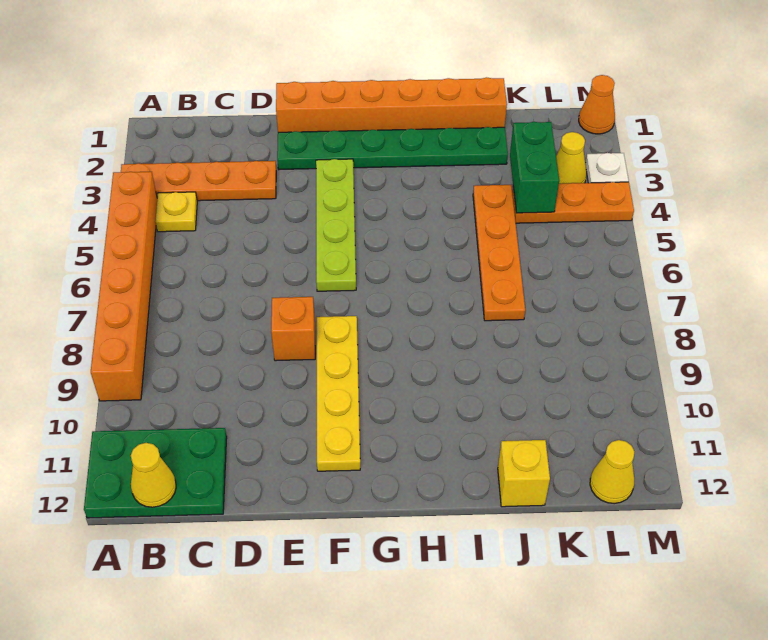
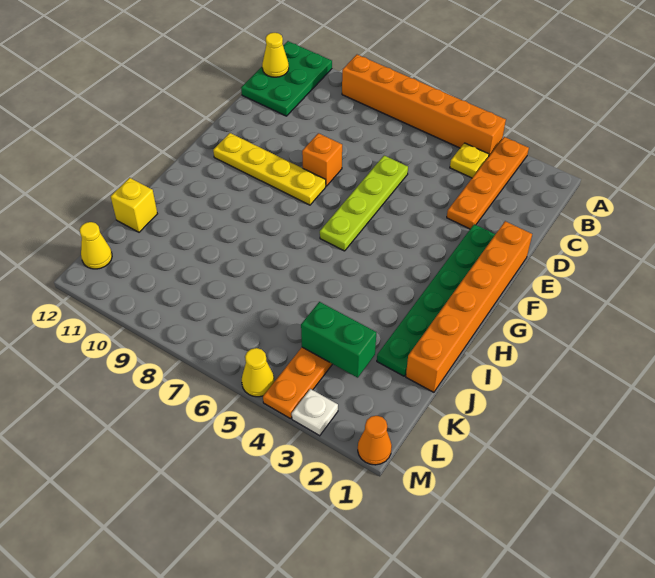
lime plate F3:F6 level 1 -> lime plate D6:G6 level 1
orange plate J4:J7 level 1 -> none
yellow cone L3 level 1 -> yellow cone M5 level 1

